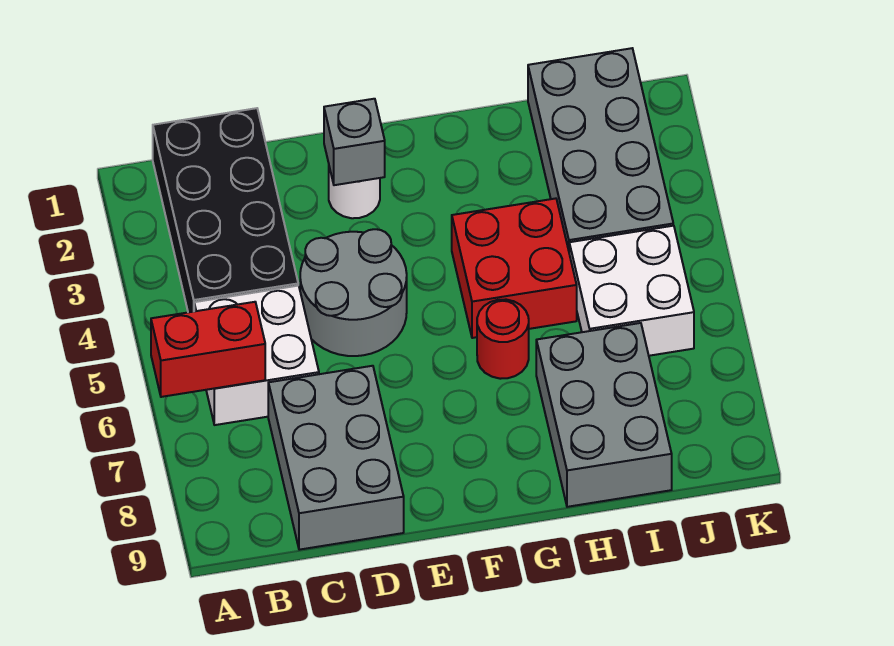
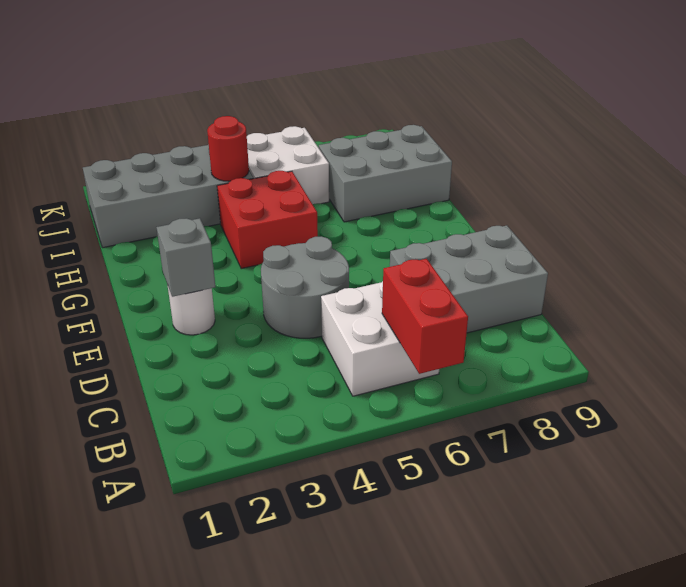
black brick B1:C4 level 1 -> none
red round brick G6 level 1 -> red round brick I4 level 2

